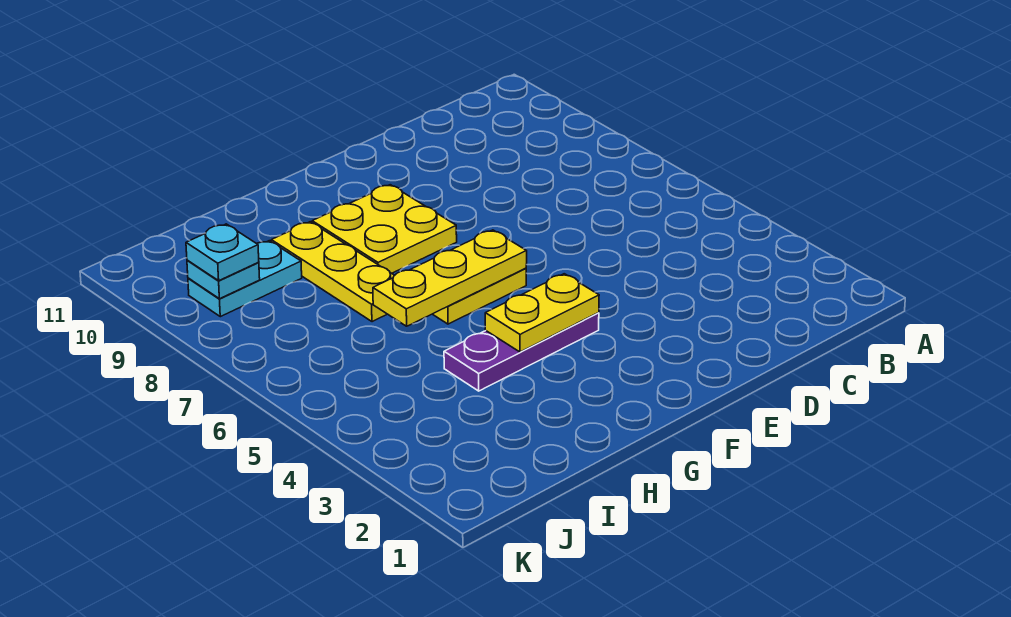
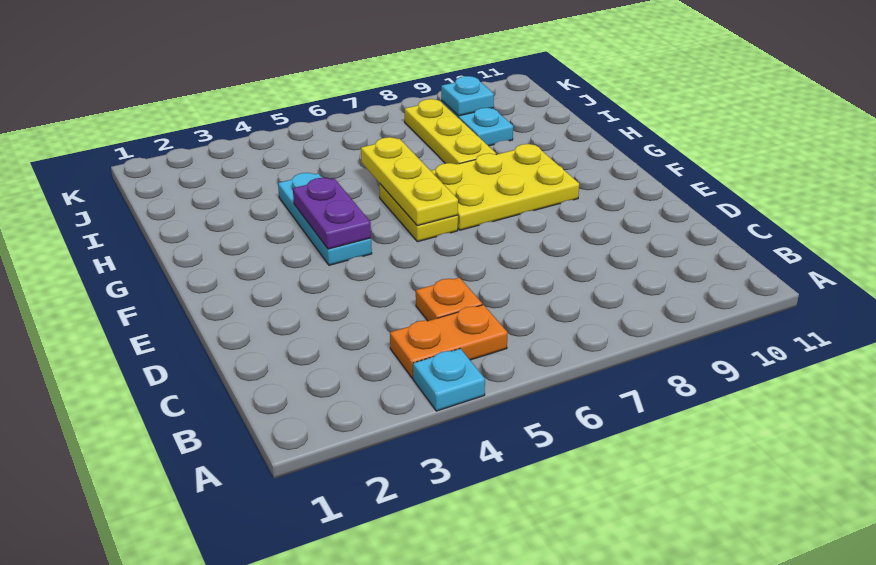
none -> orange plate B4:B5 level 1
none -> orange plate C5 level 1
purple plate F4:H4 level 1 -> cyan plate F4:H4 level 1
yellow plate F4:G4 level 2 -> purple plate F4:G4 level 2
yellow plate F8:G9 level 1 -> yellow plate F7:G9 level 1
yellow plate H7:H9 level 1 -> yellow plate H8:J8 level 1
cyan plate J9 level 3 -> cyan plate A4 level 1

